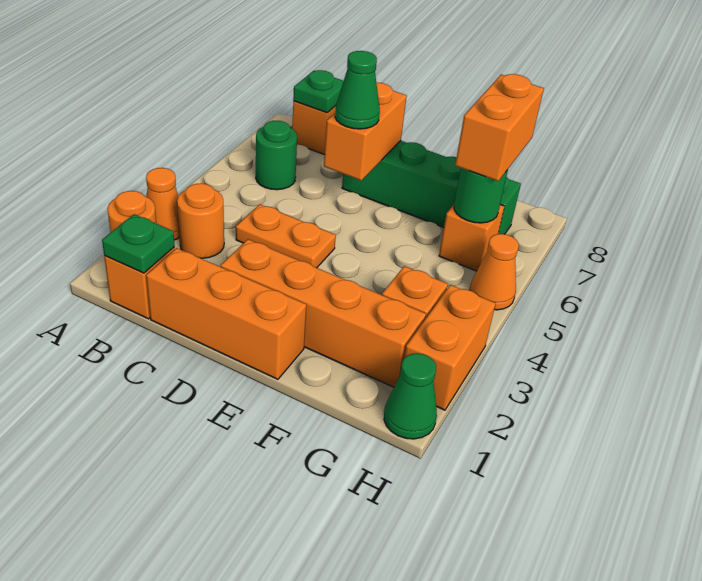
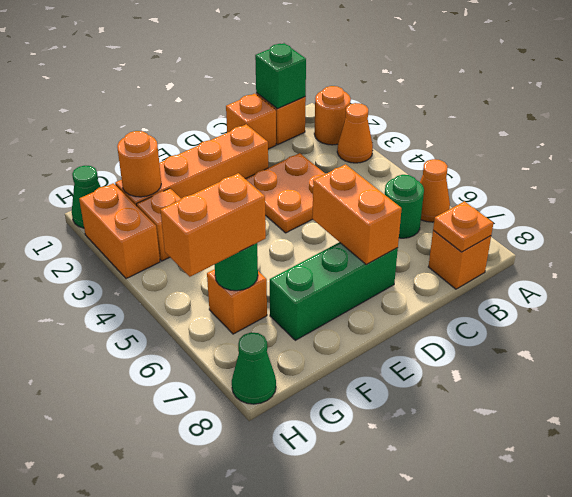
green plate B1 level 2 -> green brick B1 level 2
orange round brick B3 level 1 -> orange round brick G2 level 2
green plate B8 level 2 -> orange plate B8 level 2
orange brick C1:E1 level 1 -> orange brick C1 level 1
orange plate C4:D4 level 1 -> orange plate C3:D4 level 1
green cone D6 level 3 -> green cone H8 level 1
green brick D7:G7 level 1 -> green brick D7:F7 level 1
orange brick G6:G7 level 3 -> orange brick G6:H6 level 3
orange cone H5 level 1 -> orange cone A6 level 1

